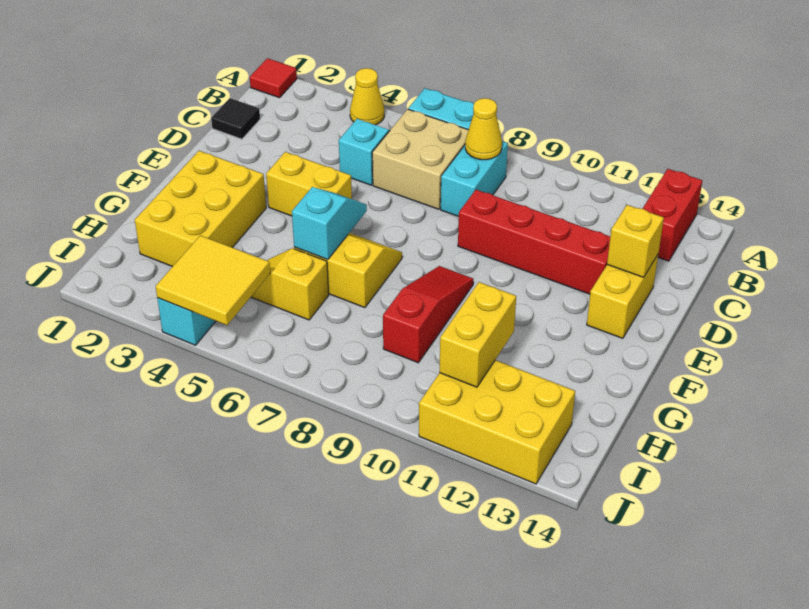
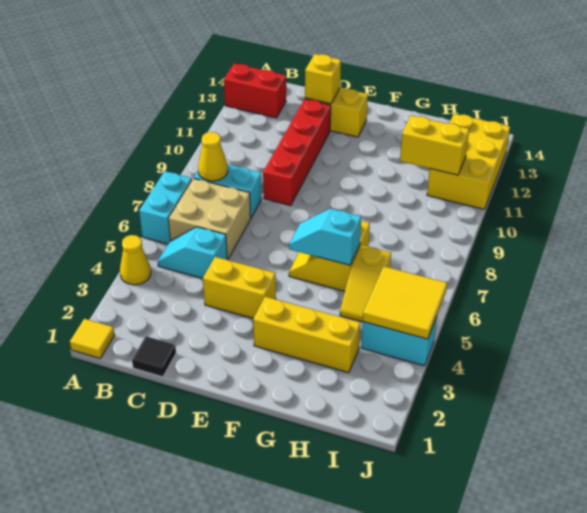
red tile A1 level 1 -> yellow tile A1 level 1
yellow brick E4:E5 level 1 -> yellow brick D4:E4 level 1
yellow brick F2:H3 level 1 -> yellow brick F3:H3 level 1
red slope F9:H9 level 1 top H -> none

